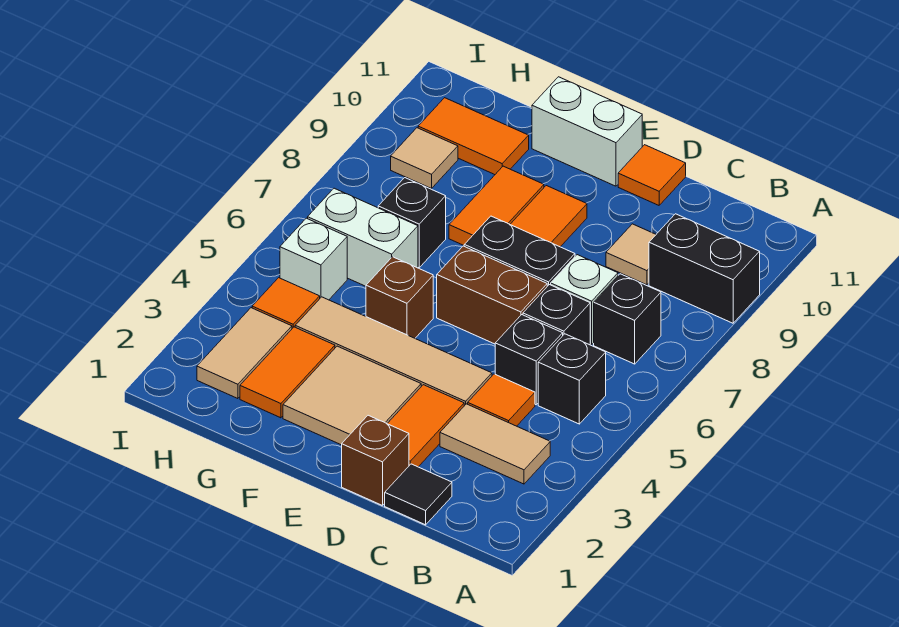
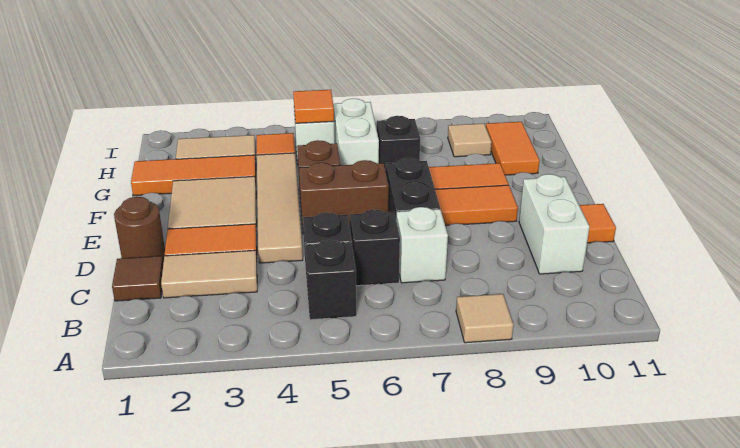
black brick A9:B9 level 1 -> none
tan tile B3:C3 level 1 -> tan tile C2:C3 level 1
black brick B7 level 1 -> none
black tile C1 level 1 -> brown tile C1 level 1
orange tile C4 level 1 -> orange tile H5 level 2
tan tile C9 level 1 -> tan tile A8 level 1
brown brick D1 level 1 -> brown round brick D1 level 1
brown brick D6:E6 level 1 -> brown brick E5:E6 level 1
white brick E11:F11 level 1 -> white brick C10:D10 level 1
orange tile G2:G3 level 1 -> orange tile G1:G3 level 1

